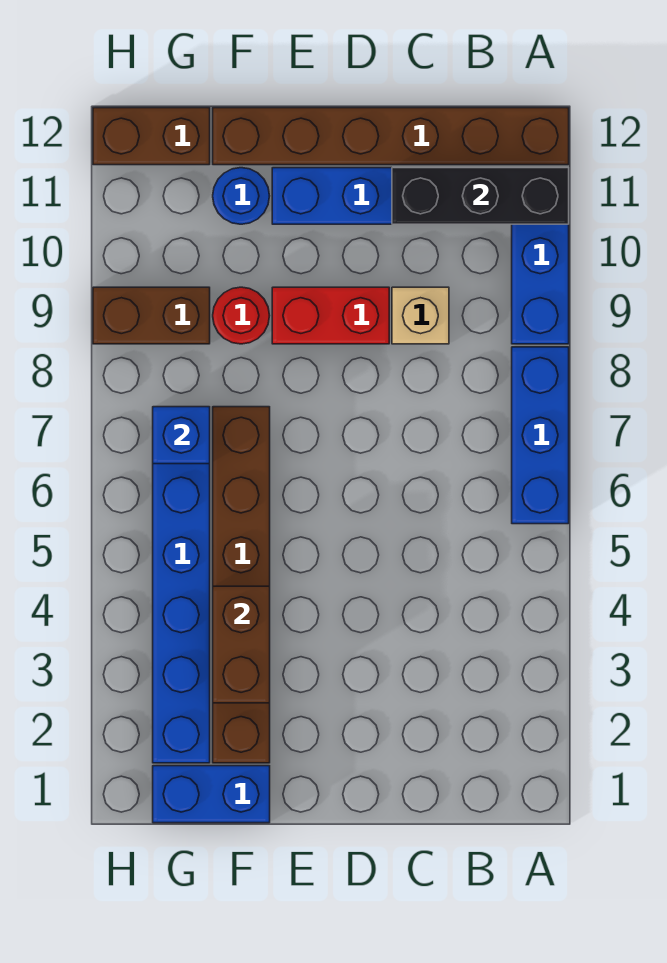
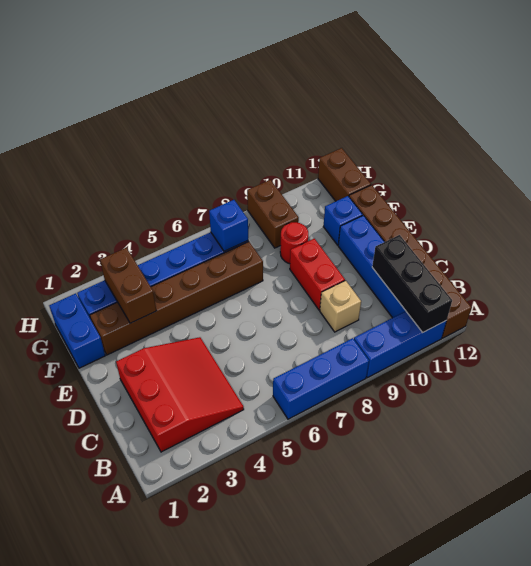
none -> red slope B2:D4 level 1 top 2
brown brick F3:F4 level 2 -> brown brick F3:G3 level 2
blue round brick F11 level 1 -> blue brick F11 level 1

